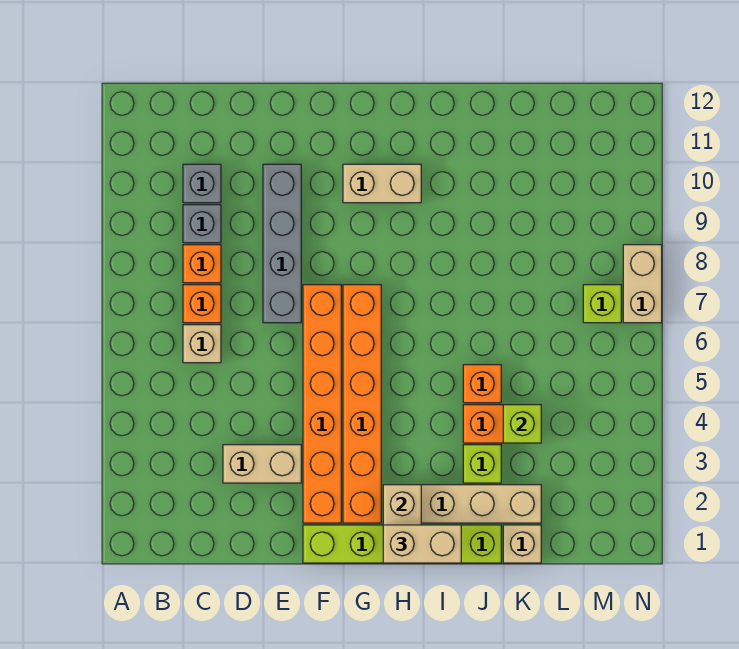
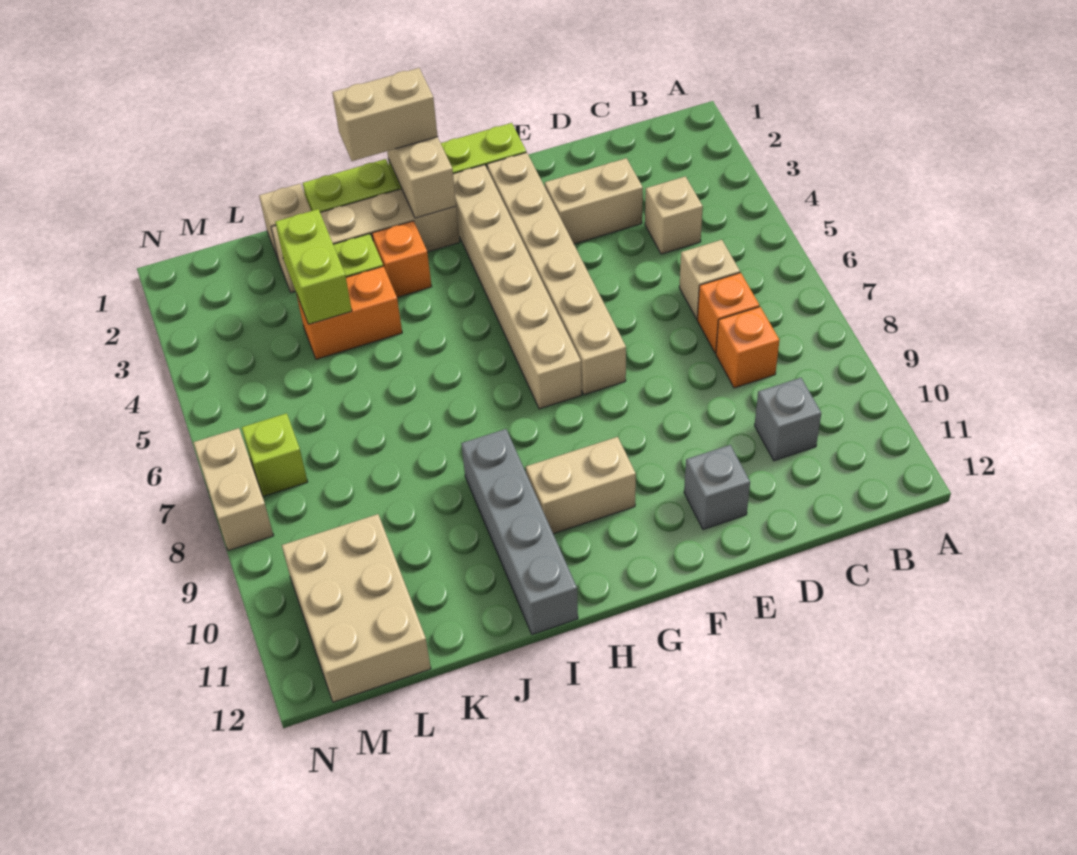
none -> tan brick C4 level 1
grey brick C9 level 1 -> grey brick E11 level 1
grey brick E7:E10 level 1 -> grey brick I9:I12 level 1
orange brick F2:F7 level 1 -> tan brick F2:F7 level 1
orange brick G2:G7 level 1 -> tan brick G2:G7 level 1
orange brick J5 level 1 -> orange brick I3 level 1
lime brick K4 level 2 -> lime brick K3:K4 level 2
none -> tan brick L10:M12 level 1

